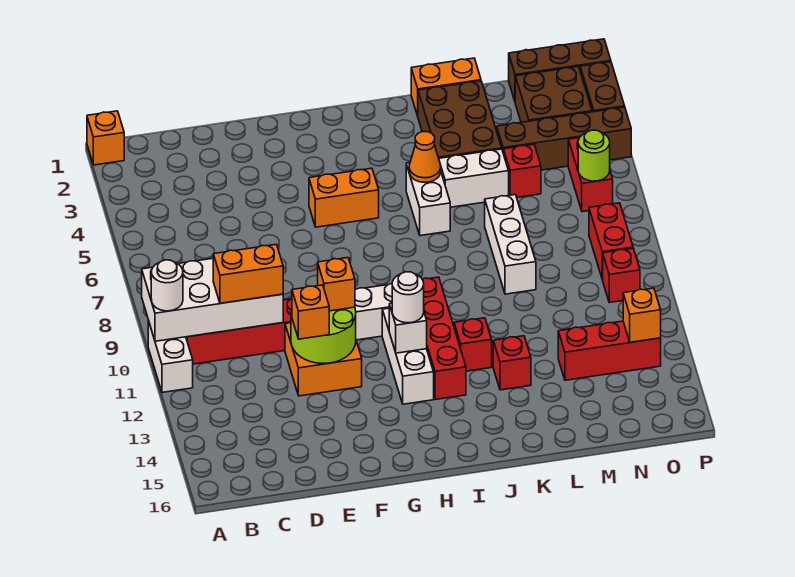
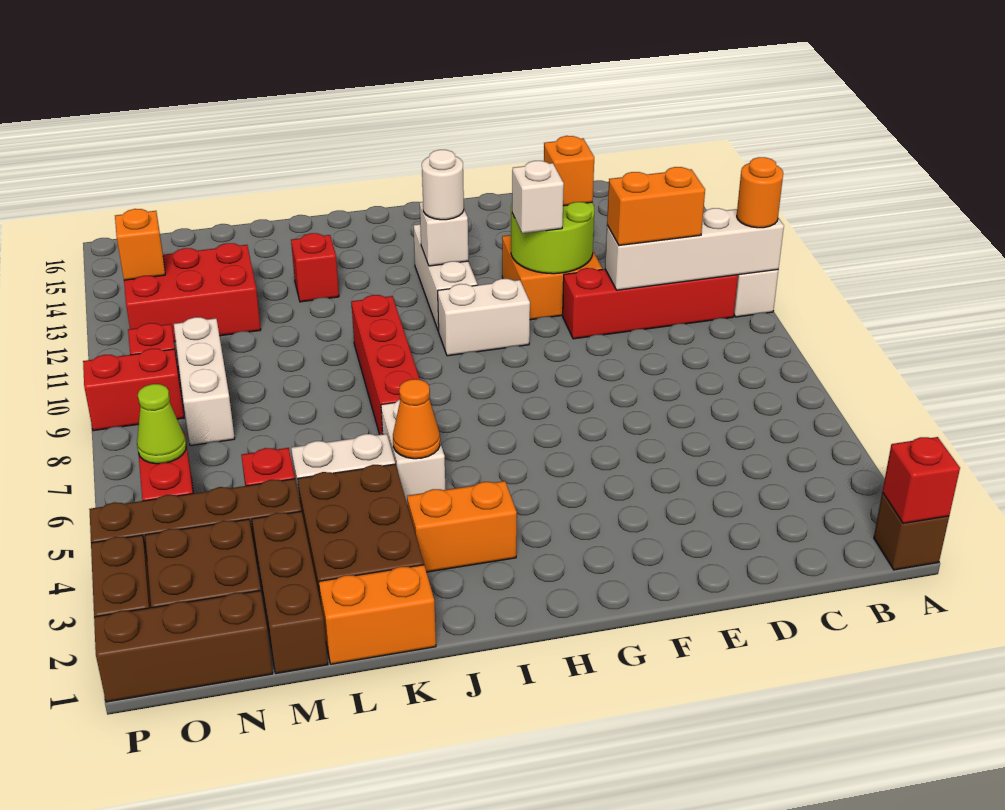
orange brick A1 level 1 -> brown brick A1 level 1
white brick A9:D10 level 2 -> white brick A10:D10 level 2
white round brick A10 level 3 -> orange round brick A10 level 3
orange brick F11 level 3 -> white brick F11 level 3
orange brick G5:H5 level 1 -> orange brick I3:J3 level 1
red brick I10:I13 level 1 -> red brick J7:J10 level 1
red brick J12 level 1 -> red brick A1 level 2
white brick L7:L9 level 1 -> white brick N8:N10 level 1
none -> brown brick M1:M3 level 1
red brick M13:O13 level 1 -> red brick M12:O13 level 1
lime round brick O6 level 2 -> lime cone O6 level 2
red brick O8:O9 level 1 -> red brick O9:P9 level 1

